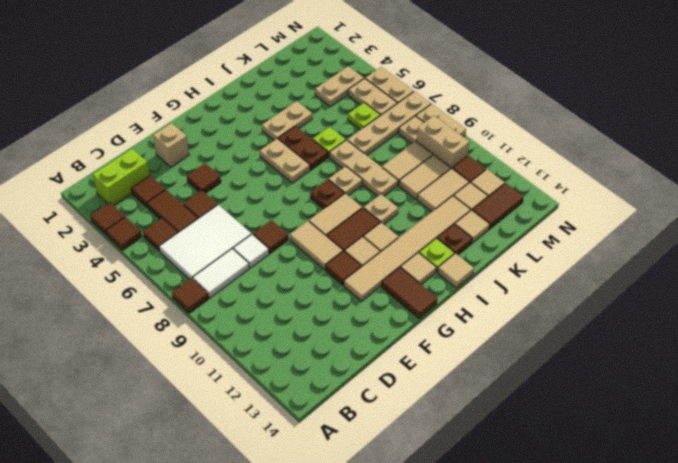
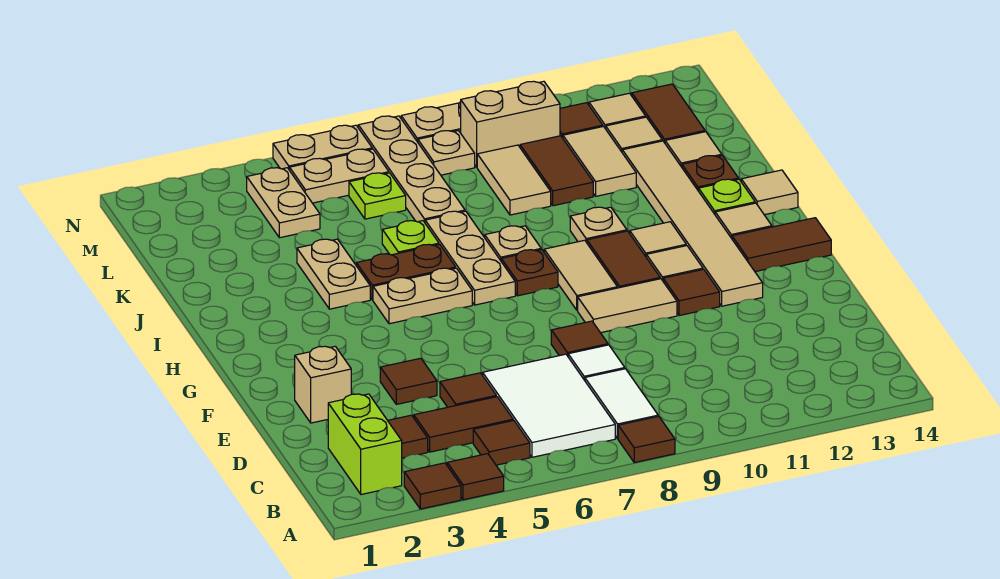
tan plate J7:J9 level 1 -> tan plate H7:J7 level 1
tan tile K10:L10 level 1 -> brown tile K10:L10 level 1

